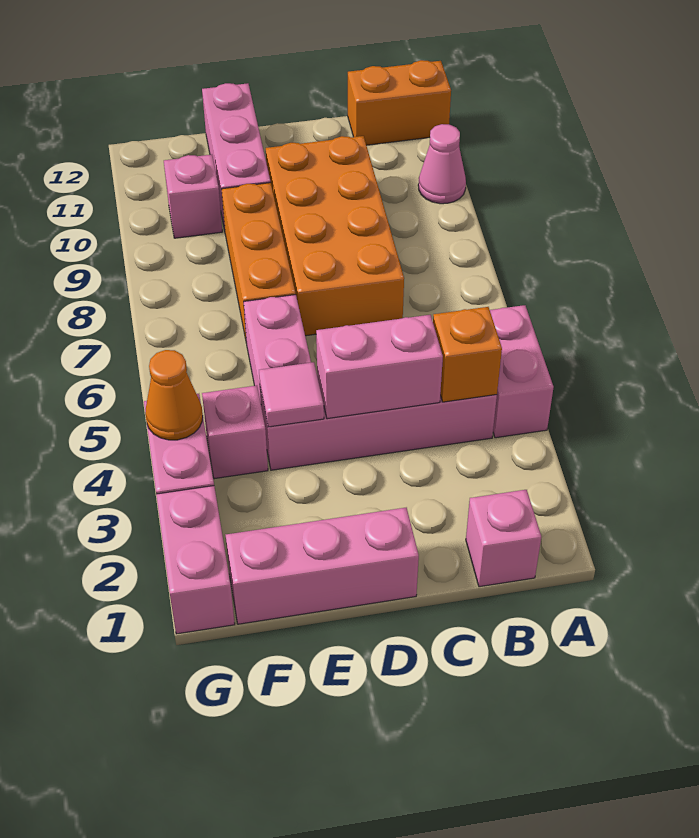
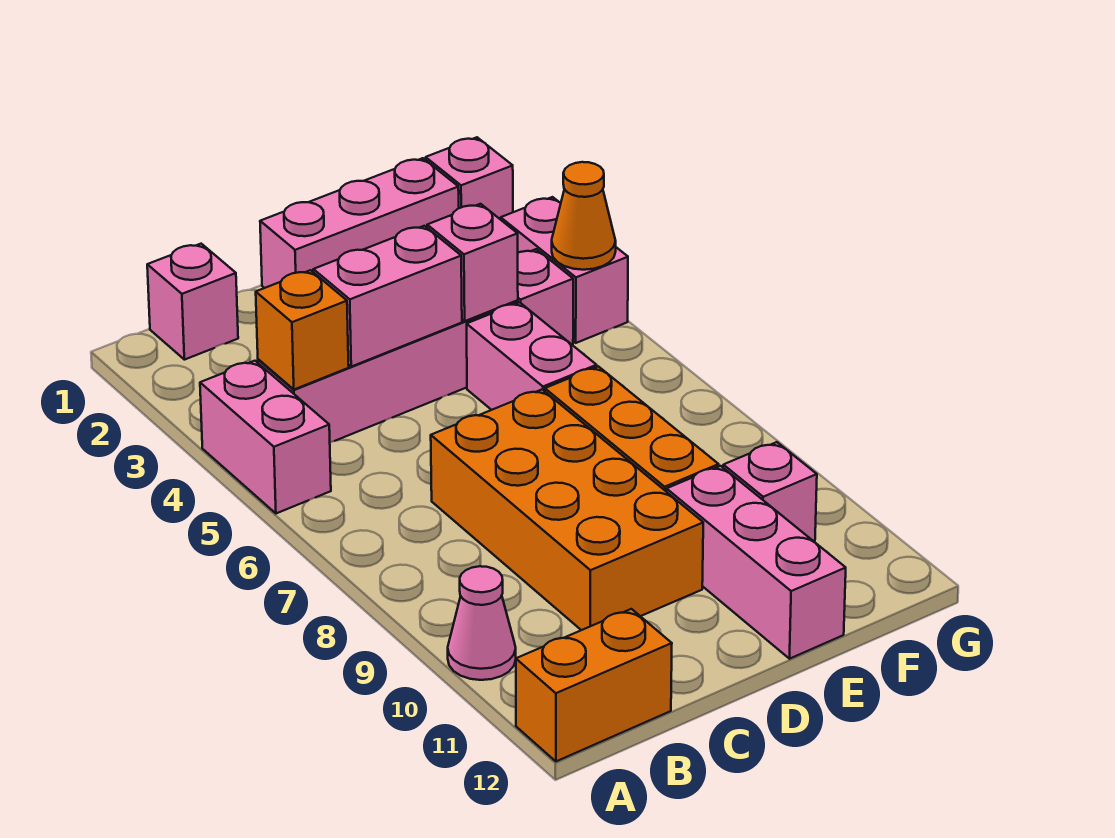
pink tile E4 level 2 -> pink brick E4 level 2
pink brick G1:G2 level 1 -> pink brick G1 level 1

